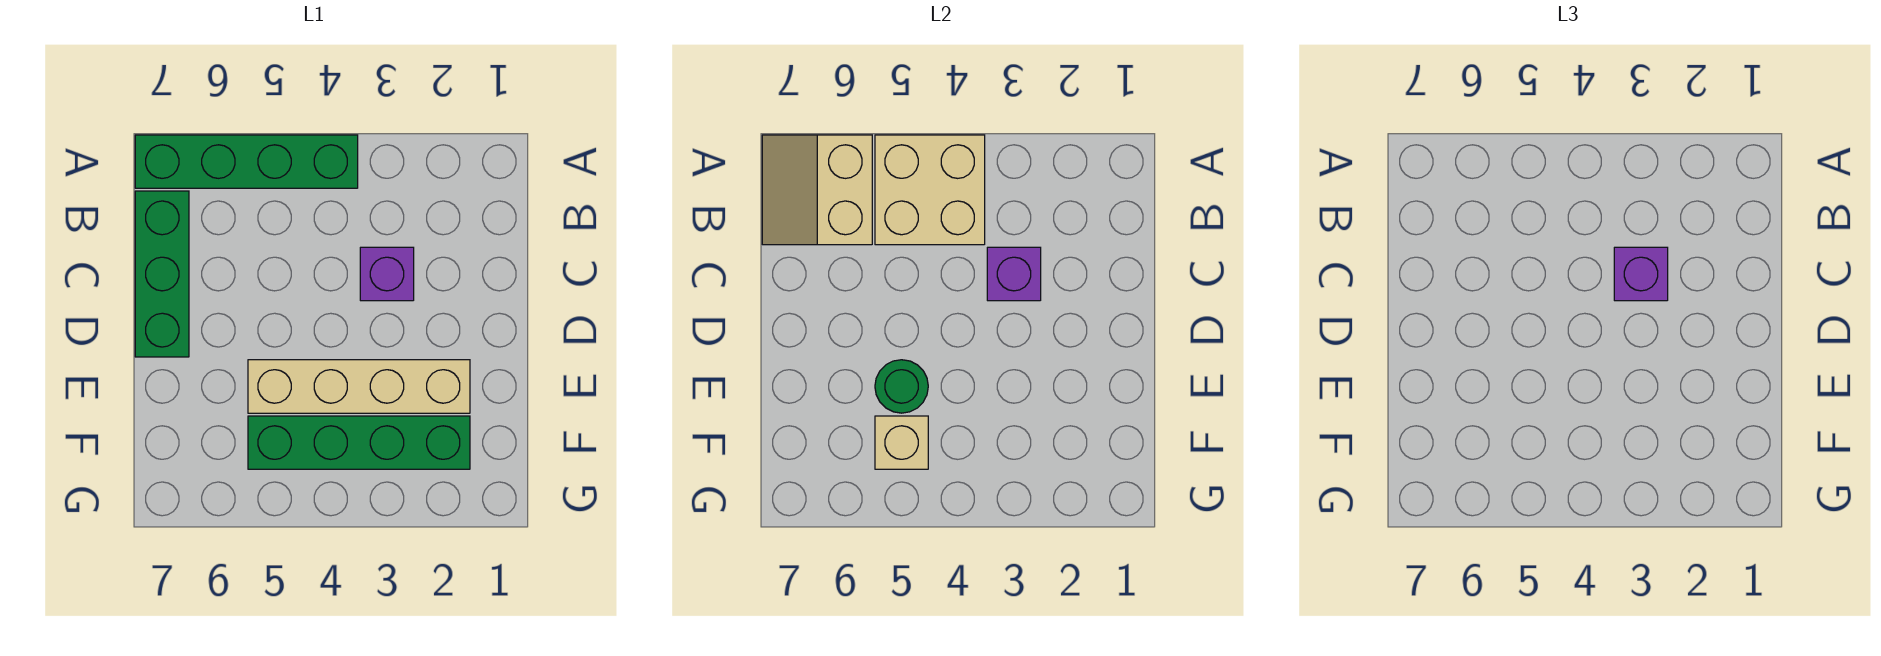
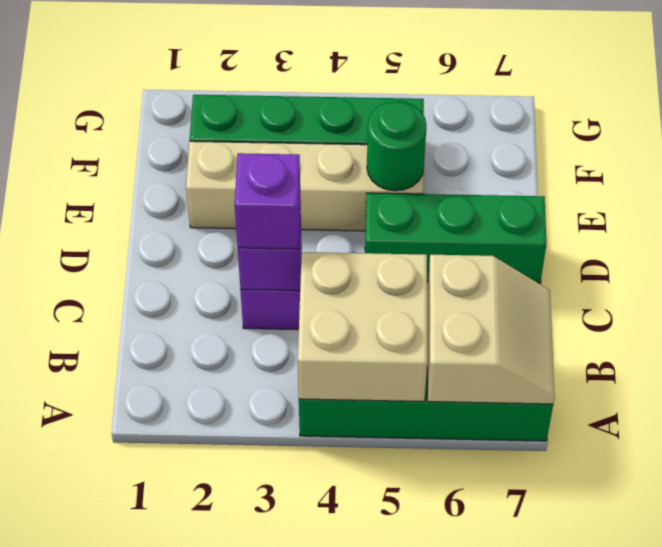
green brick B7:D7 level 1 -> green brick D5:D7 level 1
tan brick F5 level 2 -> none

